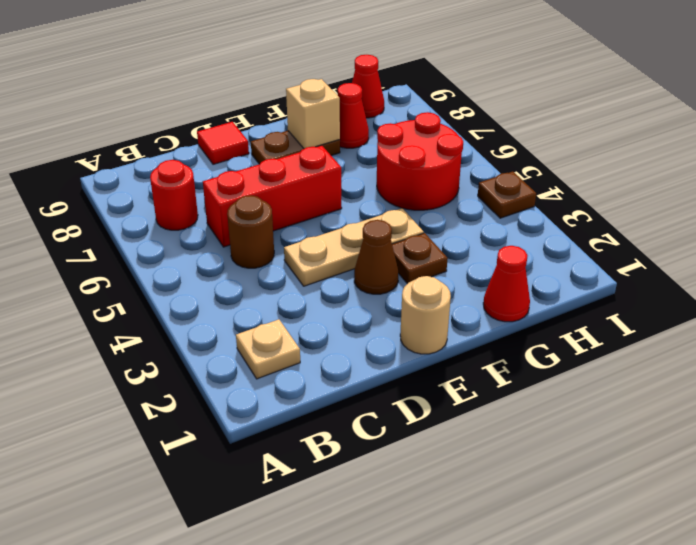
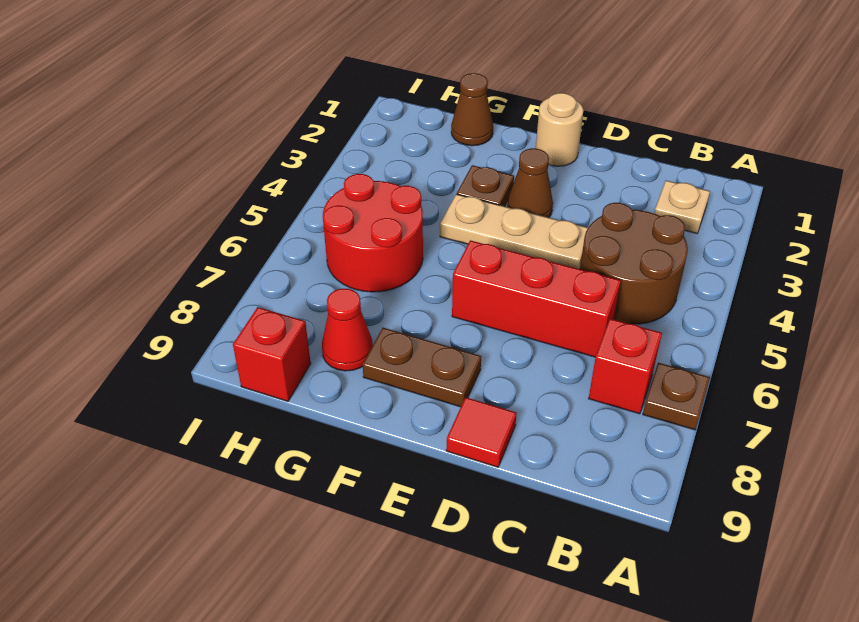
red round brick B7 level 1 -> red brick B7 level 1
brown round brick C5 level 1 -> brown round brick B4:C5 level 1
tan brick F8 level 2 -> none
red cone G1 level 1 -> brown cone G1 level 1
red cone H9 level 1 -> red brick H9 level 1
brown plate I4 level 1 -> brown plate A7 level 1

